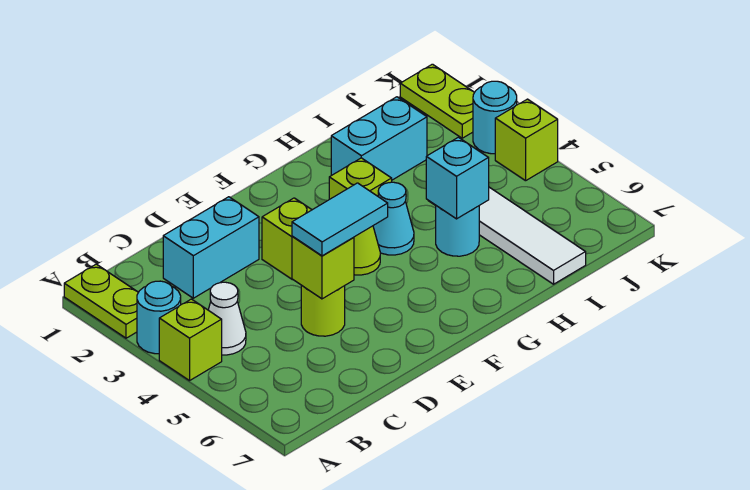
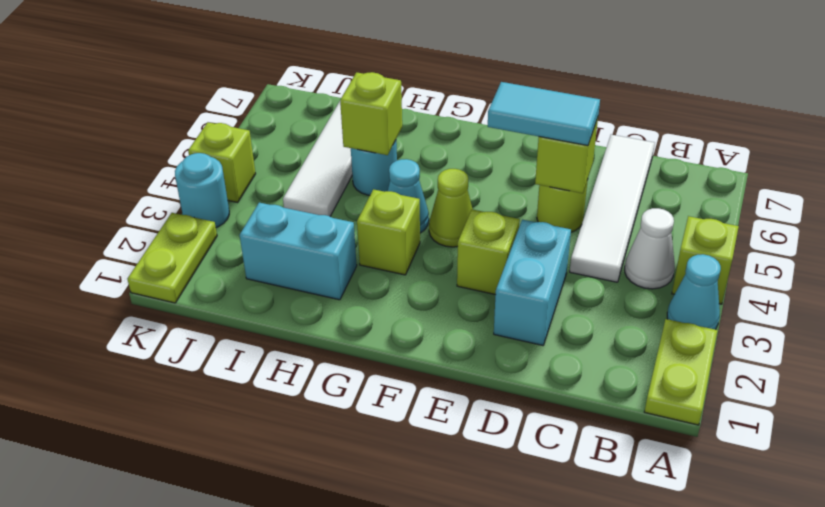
cyan round brick A3 level 1 -> cyan cone A3 level 1
cyan brick C2:D2 level 1 -> cyan brick D2:D3 level 1
none -> white tile C4:C7 level 1
cyan brick H5 level 2 -> lime brick H5 level 2

